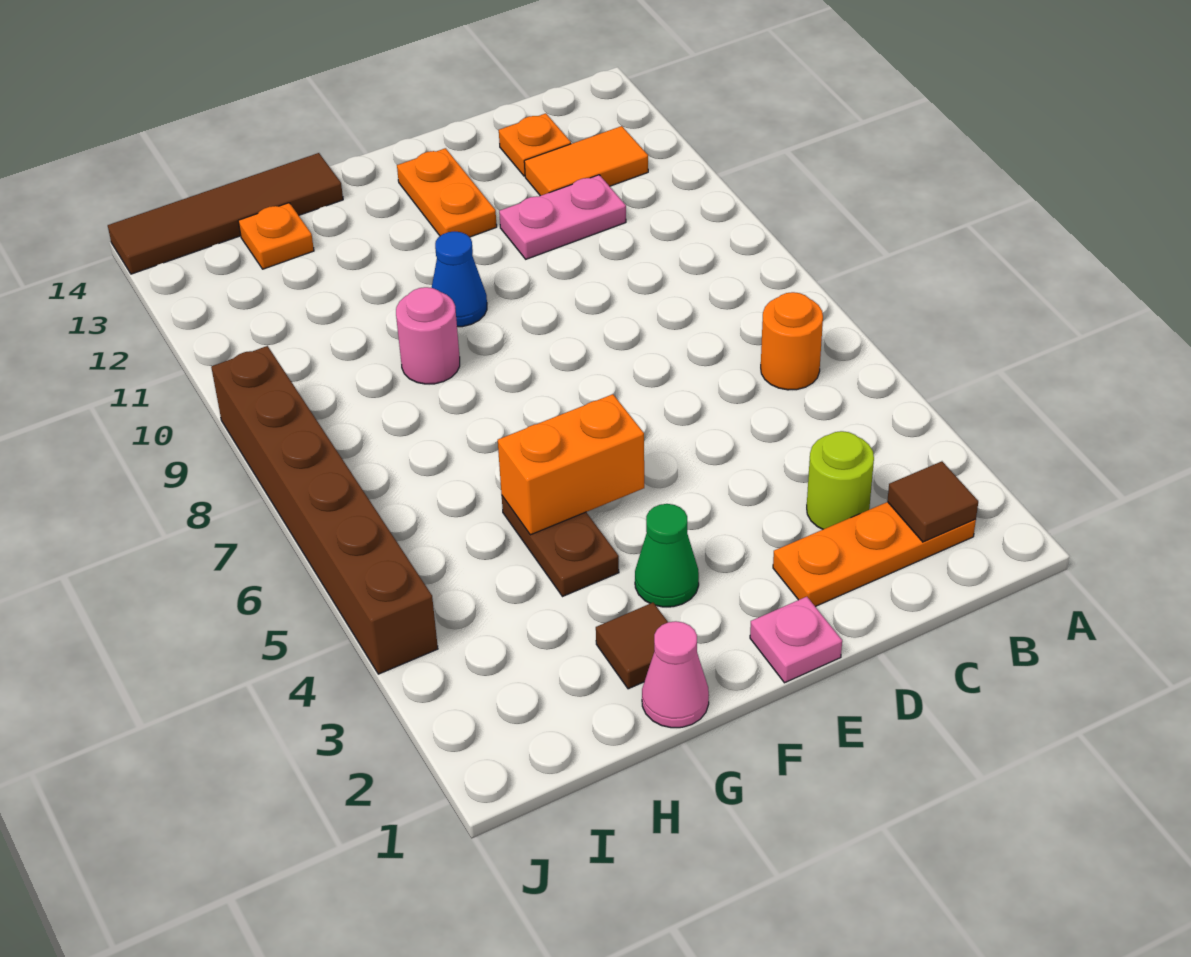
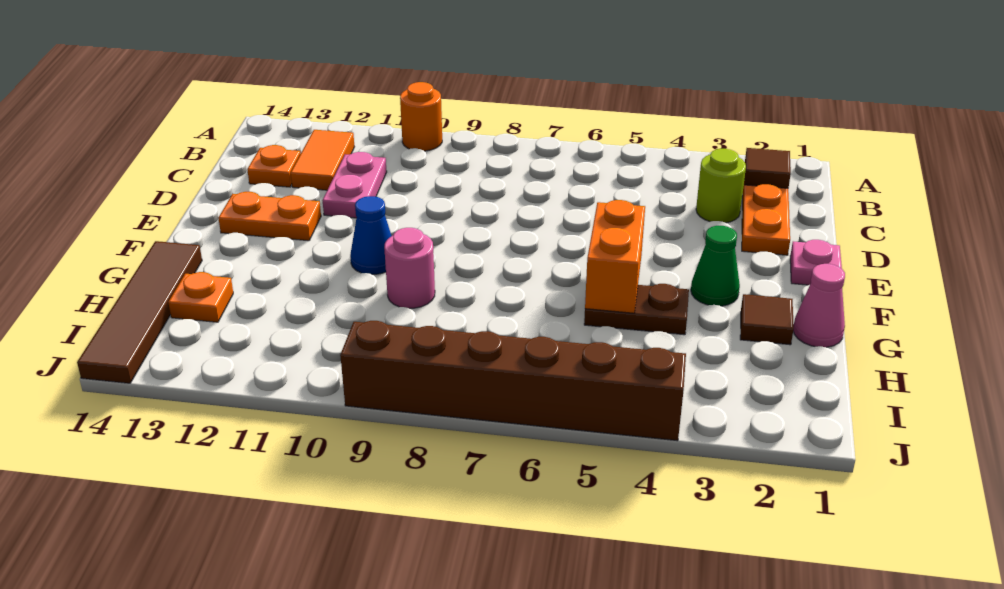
orange round brick B6 level 1 -> orange round brick A10 level 1

